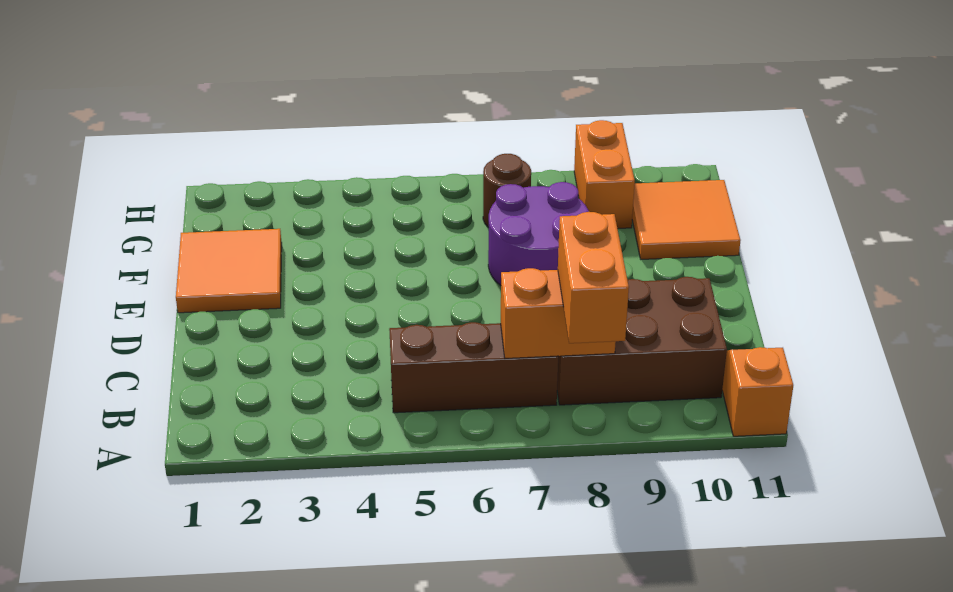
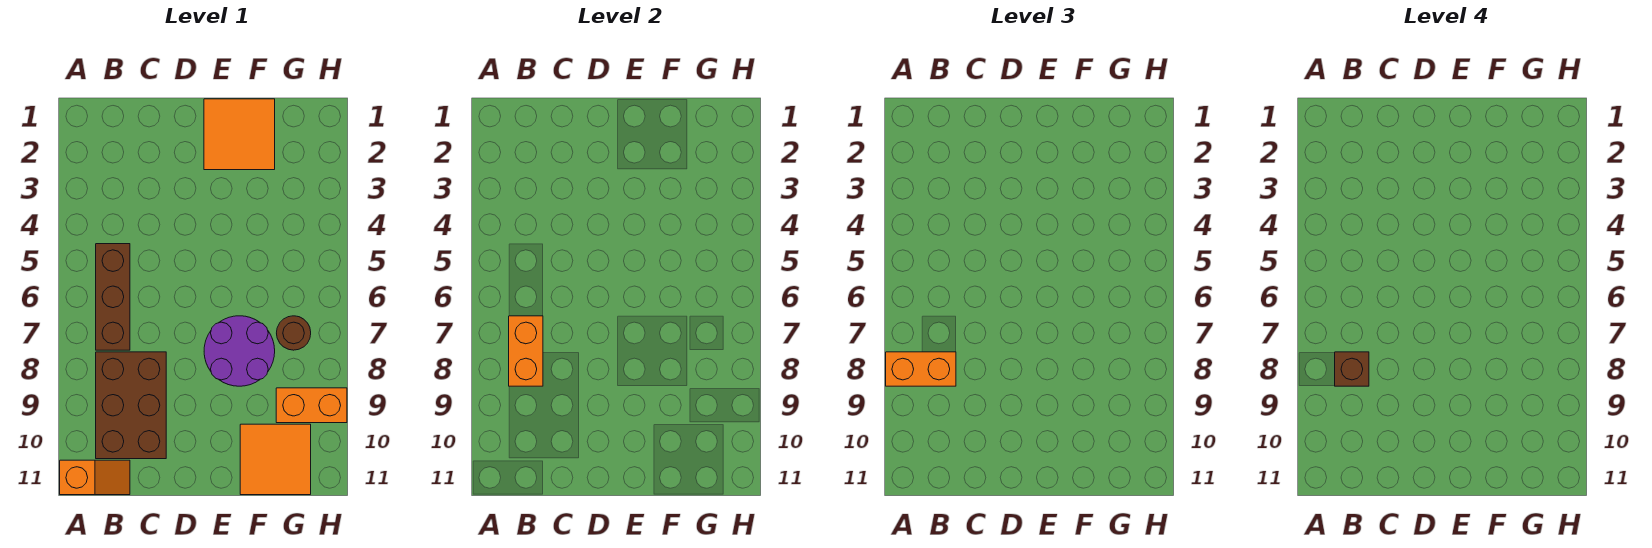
none -> brown brick B8 level 4

